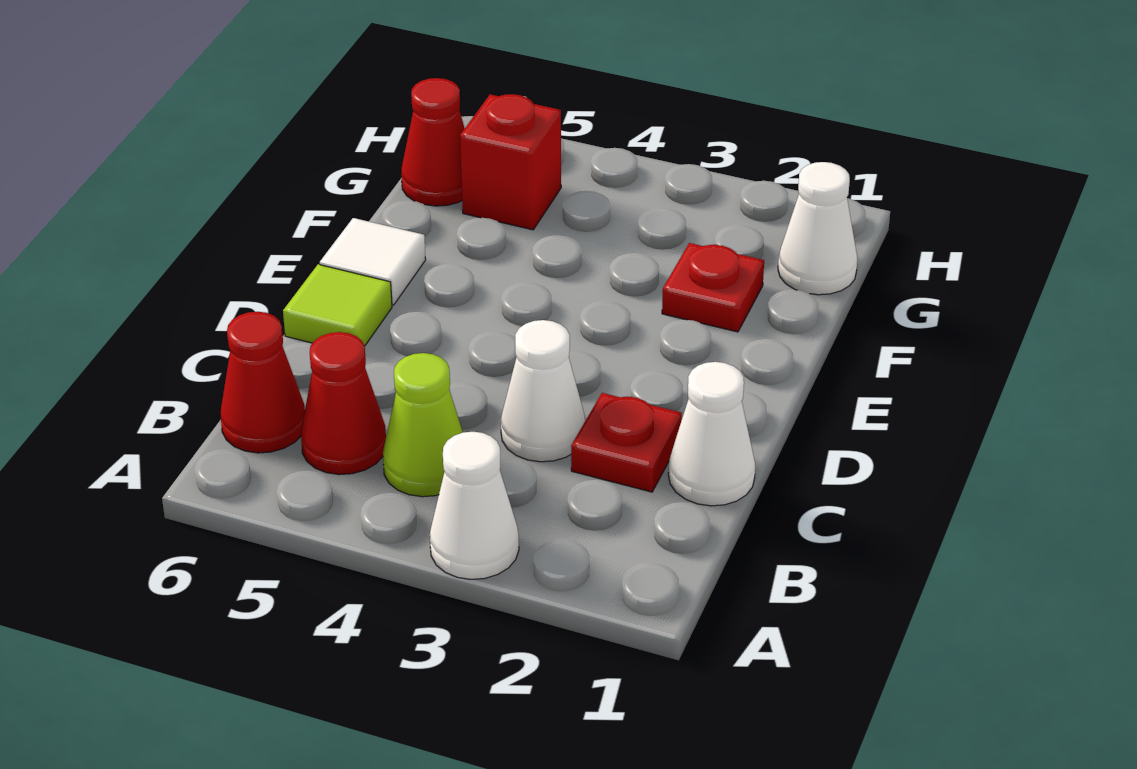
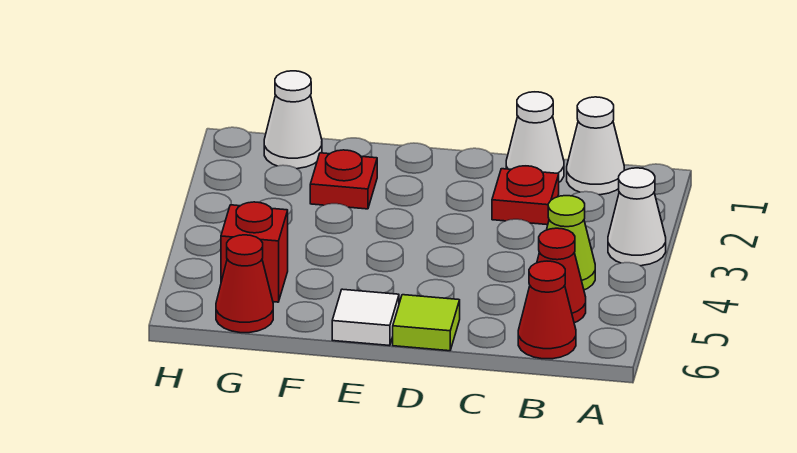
white cone C3 level 1 -> white cone B1 level 1

